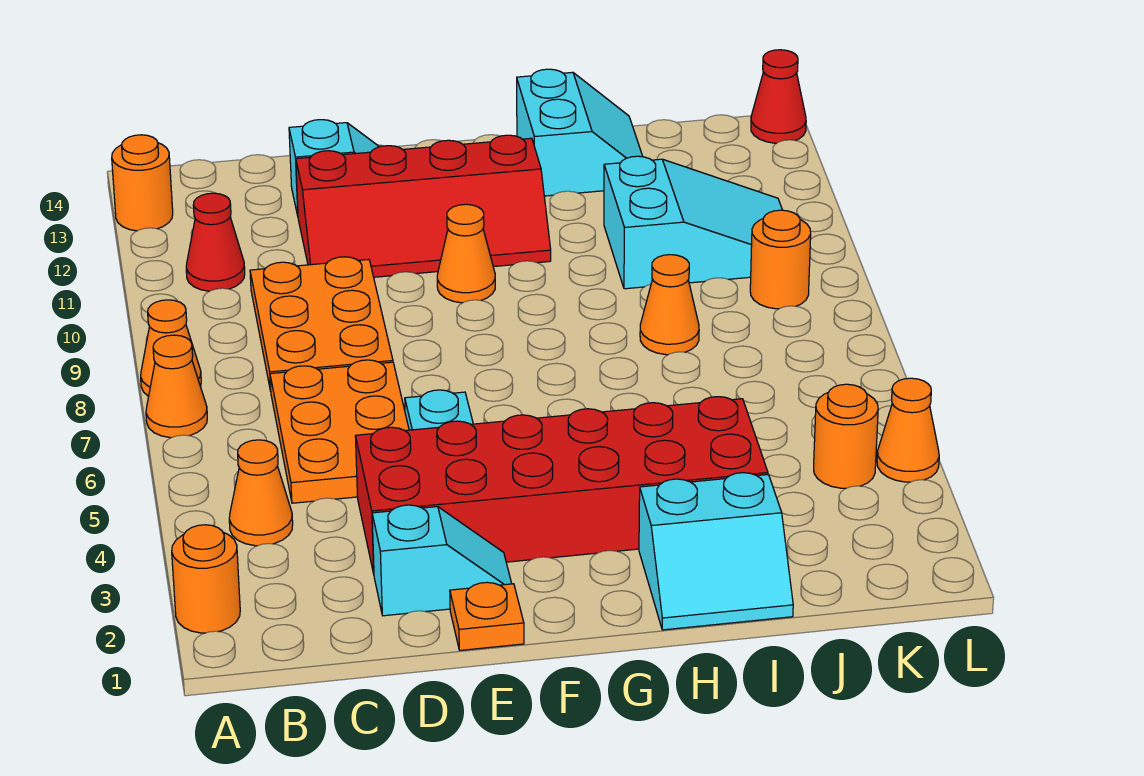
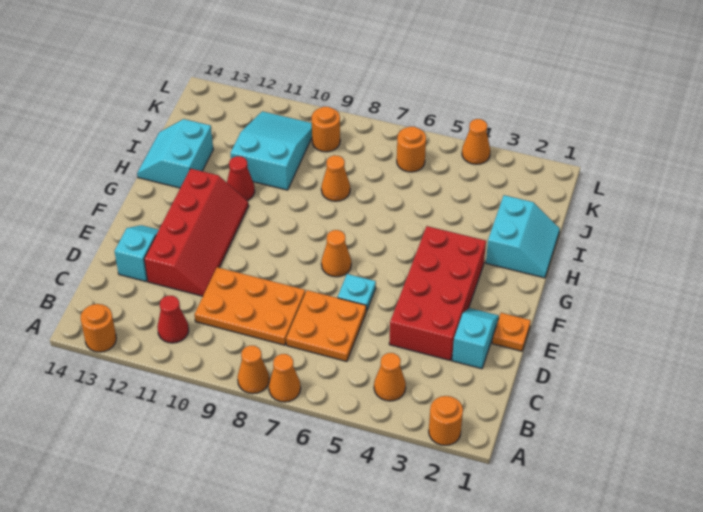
orange plate C5:D7 level 1 -> orange plate C6:D7 level 1
red brick D3:I4 level 1 -> red brick D3:G4 level 1
orange cone F10 level 1 -> orange cone F7 level 1
cyan slope H13:I14 level 1 top H -> cyan slope H13:I14 level 1 top 13
orange round brick K4 level 1 -> orange round brick K6 level 1
red cone L14 level 1 -> red cone H11 level 1

